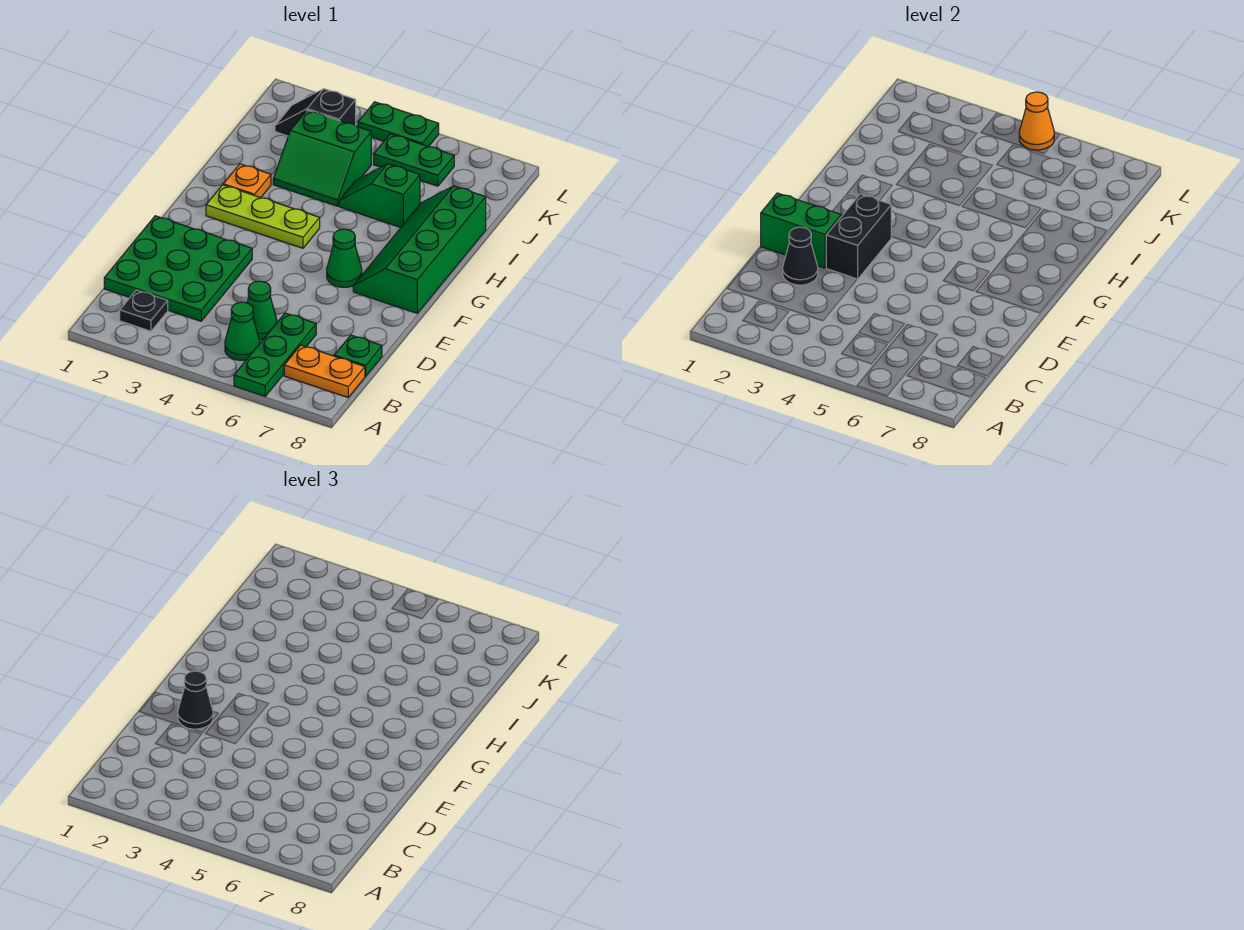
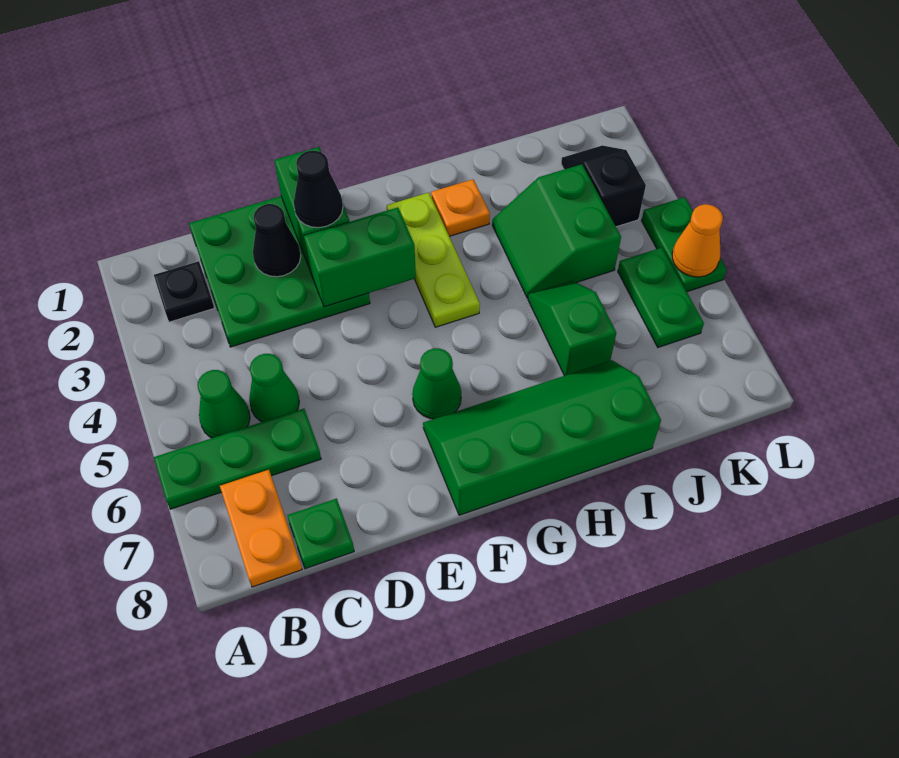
black brick E3:F3 level 2 -> green brick E3:F3 level 2

